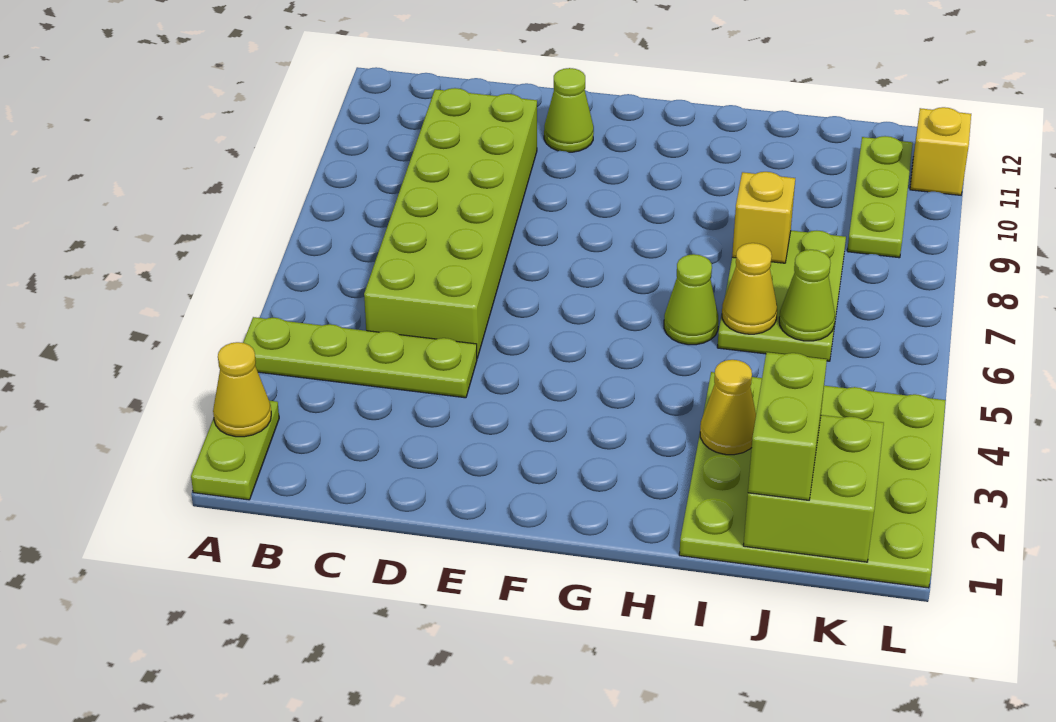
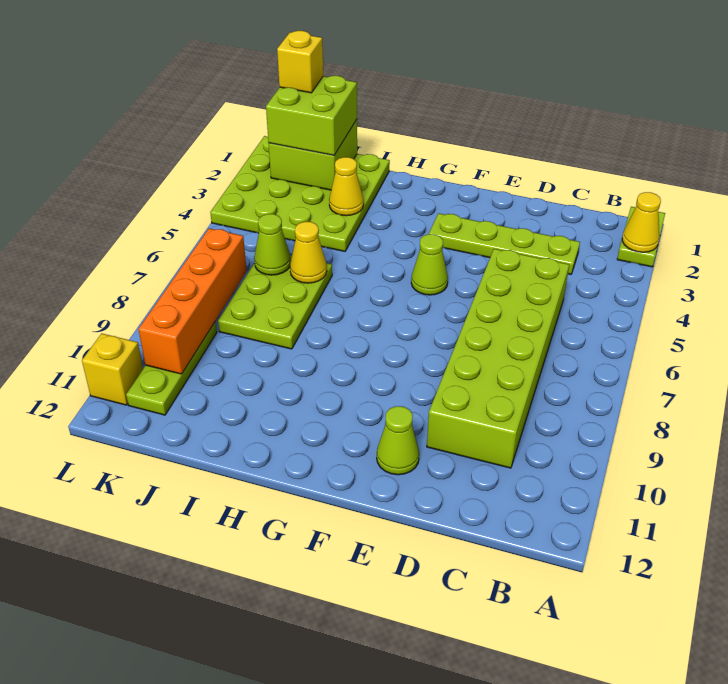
lime plate A4:D4 level 1 -> lime plate C3:F3 level 1
lime cone H6 level 1 -> lime cone F5 level 1
yellow brick I8 level 2 -> yellow brick K1 level 4
lime brick J1:J2 level 3 -> lime brick J1:K2 level 3
none -> orange brick K7:K10 level 2

